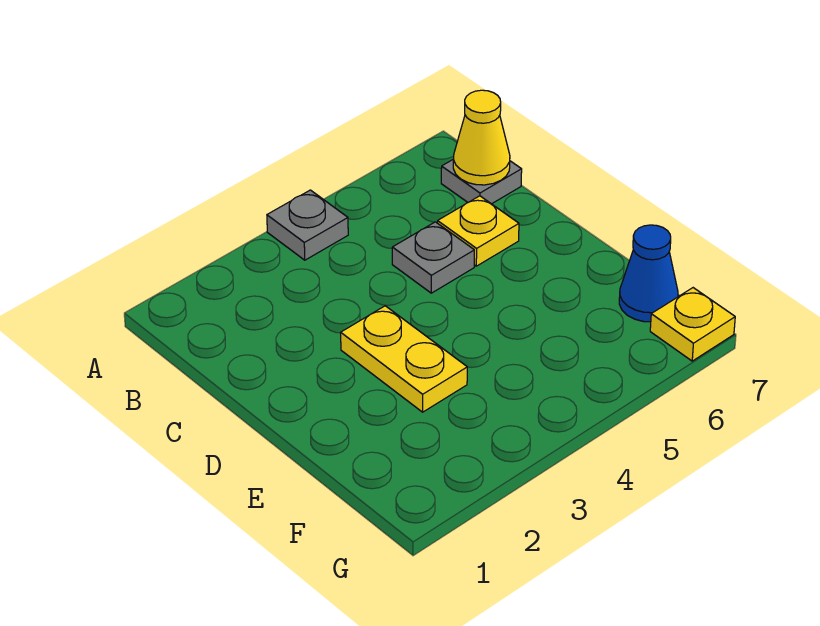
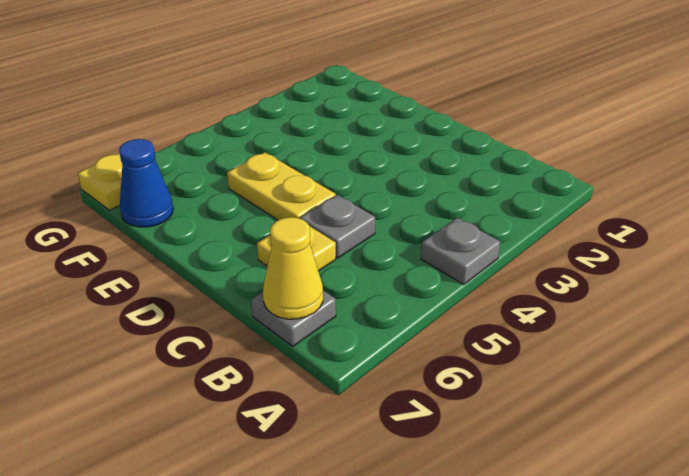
yellow plate D3:E3 level 1 -> yellow plate D5:E5 level 1

